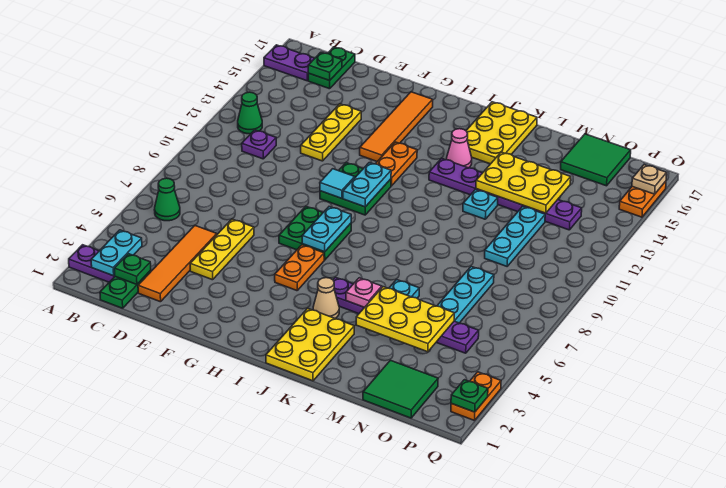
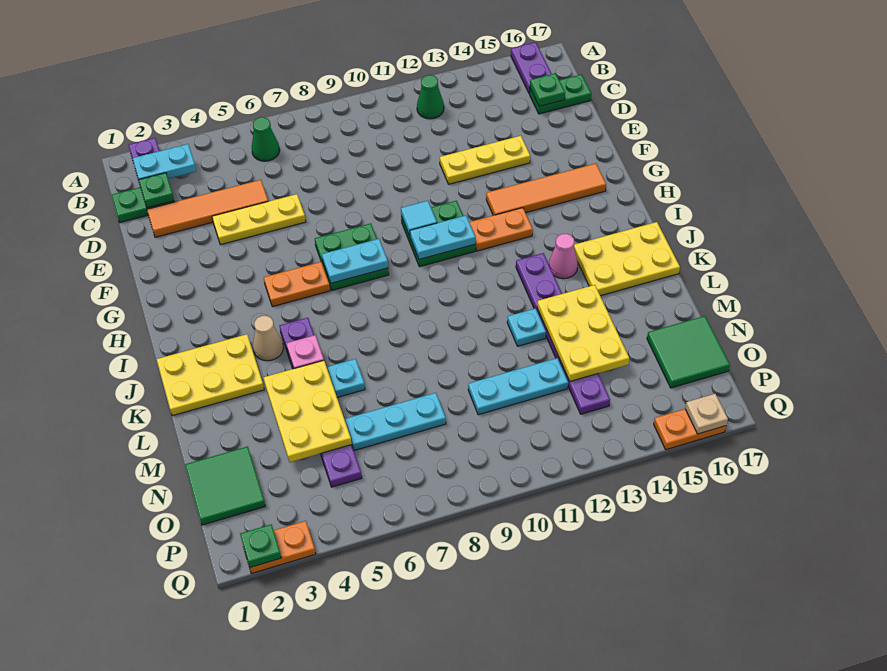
purple plate C11 level 1 -> none

